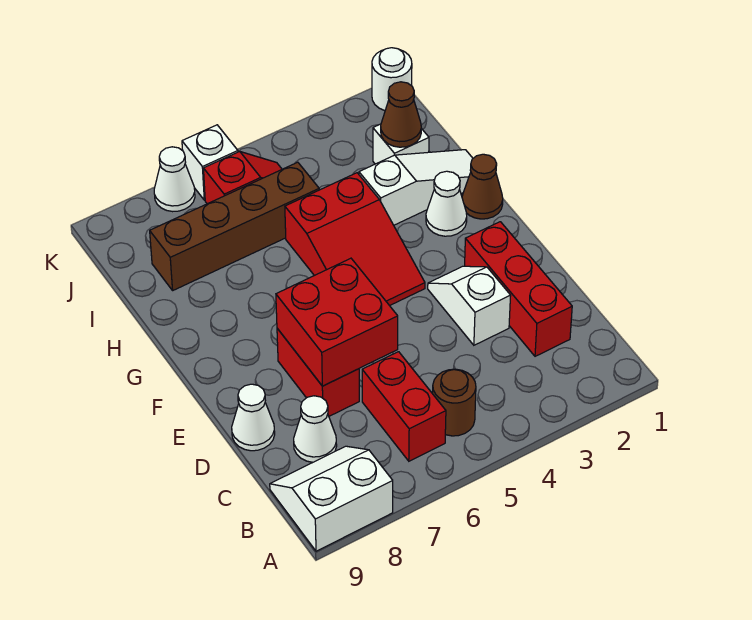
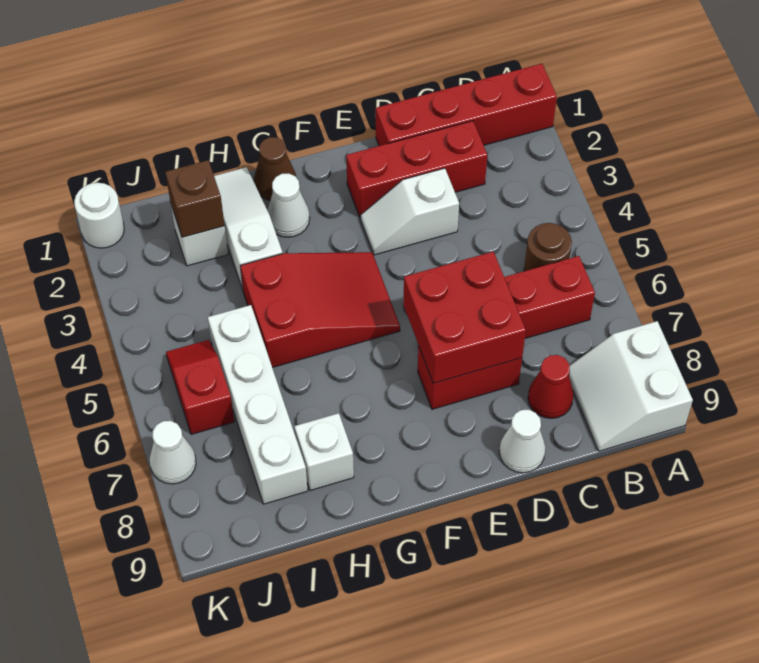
none -> red brick A1:D1 level 1
white cone C8 level 1 -> red cone C8 level 1
brown cone I2 level 2 -> brown brick I2 level 2
brown brick I5:I8 level 1 -> white brick I5:I8 level 1
white brick K6 level 1 -> white brick H8 level 1

